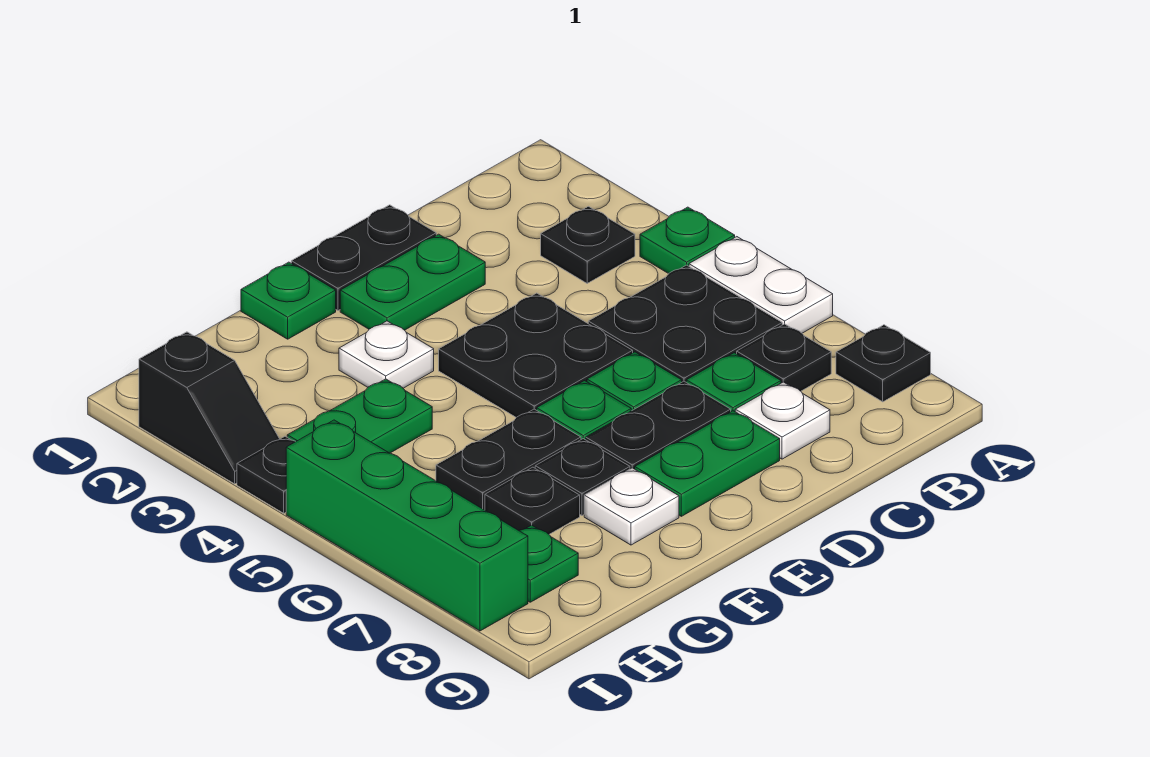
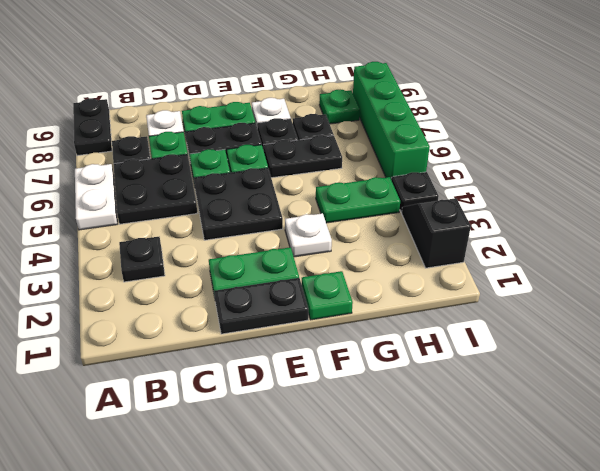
green plate A4 level 1 -> none
black plate A8 level 1 -> black plate A8:A9 level 1

